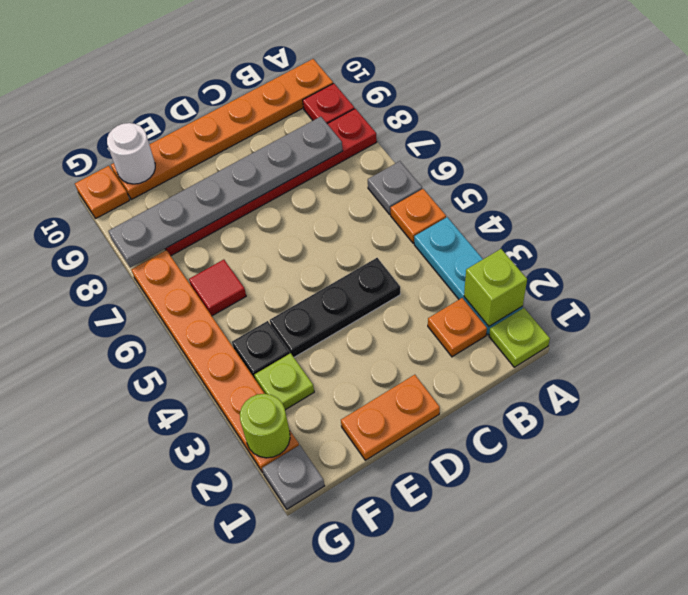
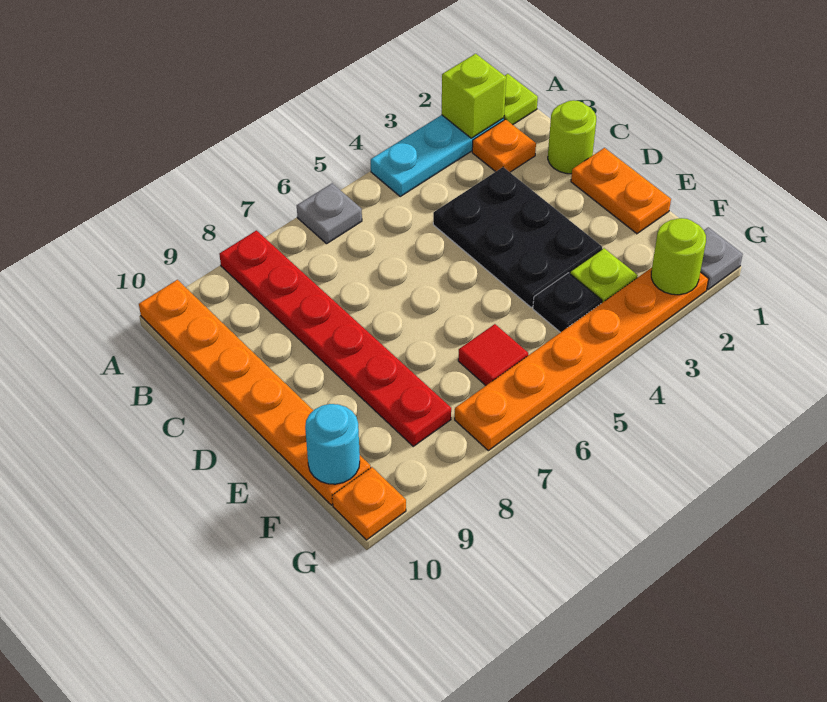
orange plate A5 level 1 -> none
red plate A9 level 1 -> none
grey plate B8:G8 level 2 -> none
none -> lime round brick C1 level 1
black plate C4:E4 level 1 -> black plate C3:E4 level 1
white round brick F10 level 2 -> cyan round brick F10 level 2

